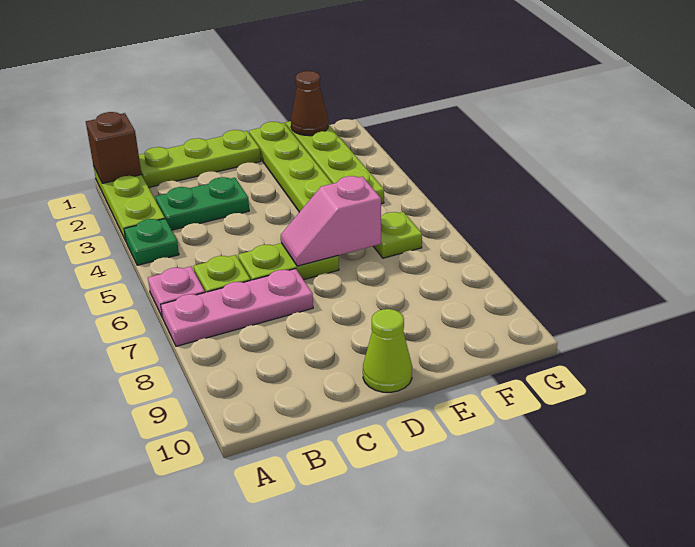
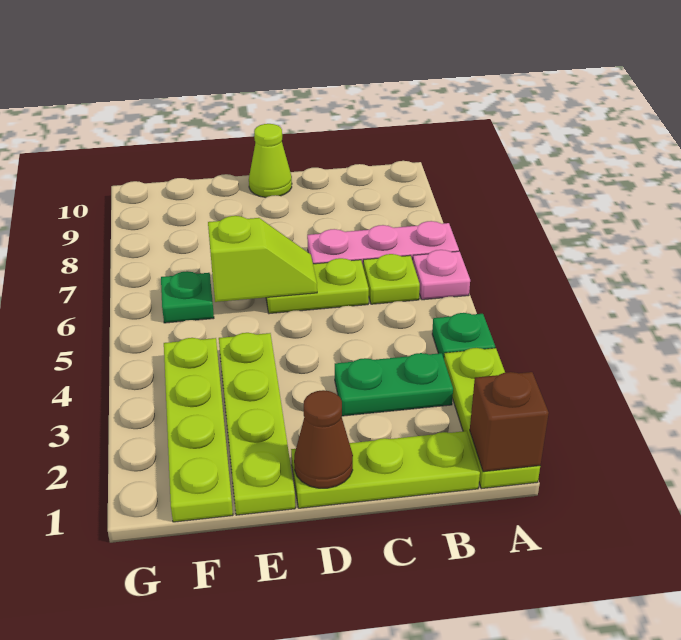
pink slope D6:E6 level 2 top E -> lime slope D6:E6 level 2 top E
brown cone F1 level 2 -> brown cone D1 level 2
lime plate F6 level 1 -> green plate F6 level 1

